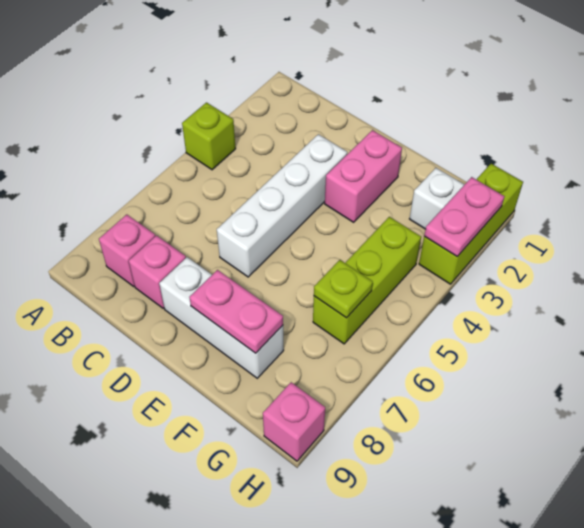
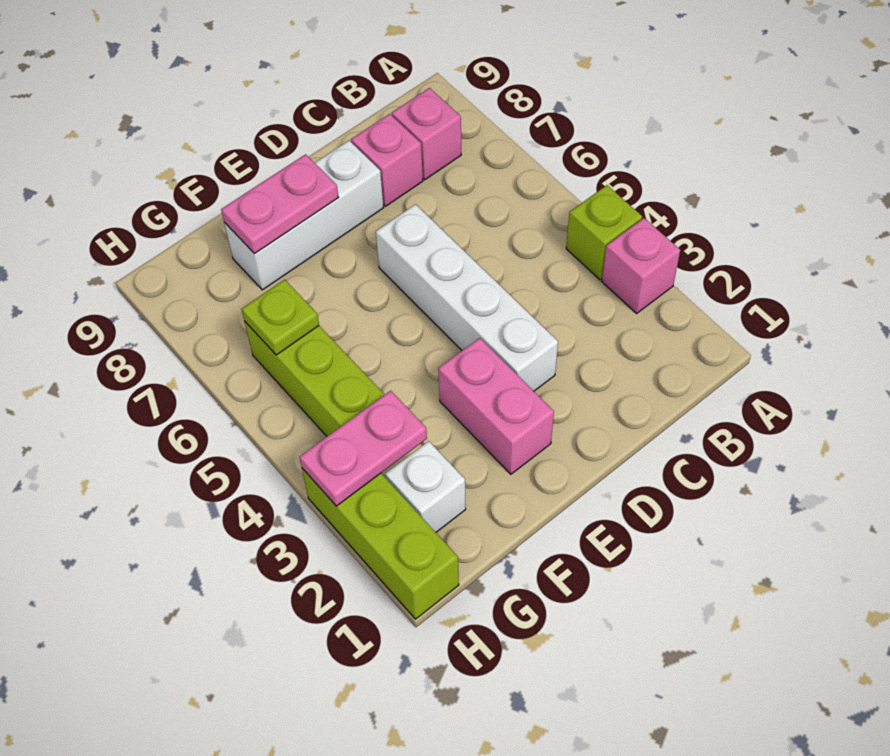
pink plate H2:H3 level 2 -> pink plate G3:H3 level 2
pink brick H9 level 1 -> pink brick A3 level 1

